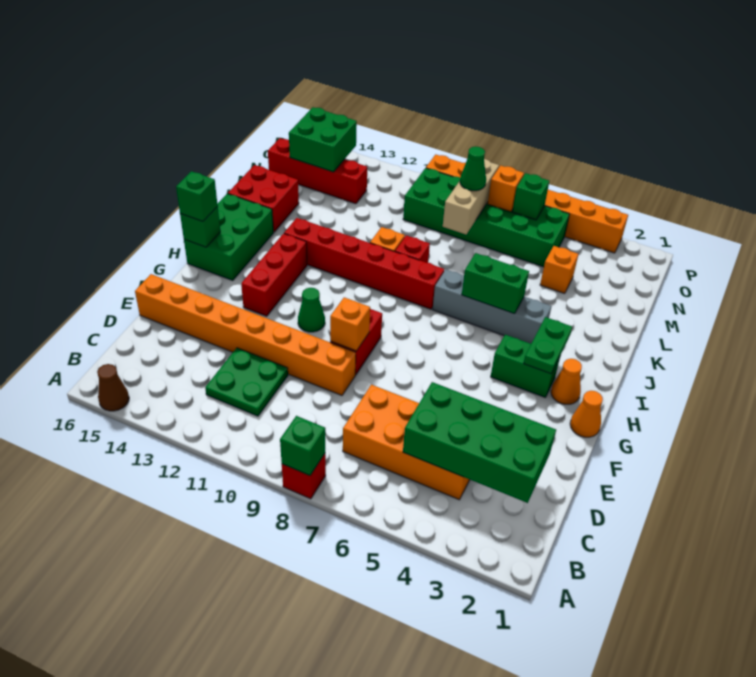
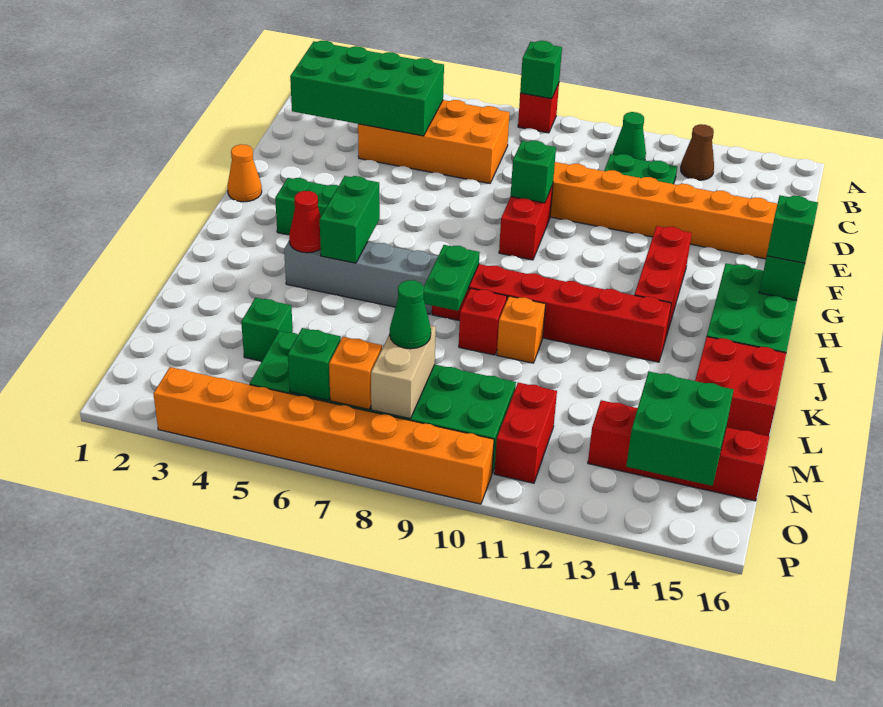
brown cone A15 level 1 -> brown cone B13 level 1
orange brick F9 level 2 -> green brick F9 level 2
green cone G11 level 1 -> green cone B11 level 1
orange cone H2 level 1 -> none
green plate H3:I3 level 2 -> green plate J8:K8 level 2
none -> red cone J4 level 2
green brick J5:J6 level 2 -> green brick I5:J5 level 2
orange brick M4 level 1 -> green brick M4 level 1
tan brick M8:O8 level 2 -> tan brick N8:O8 level 2
none -> red brick N11:O11 level 1

